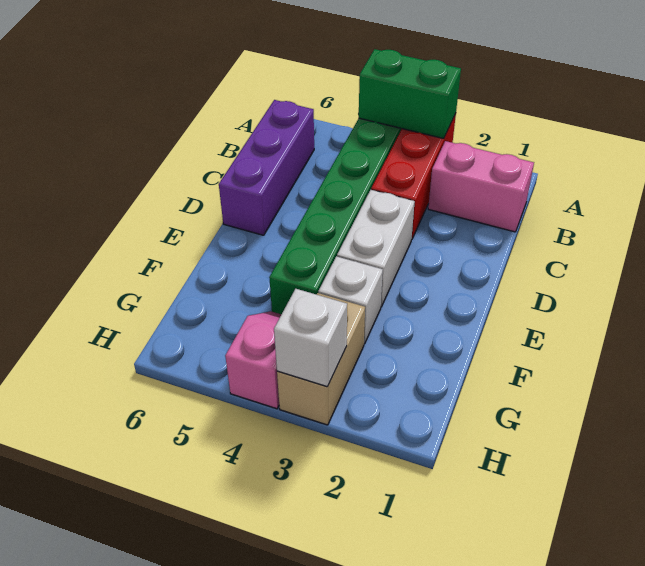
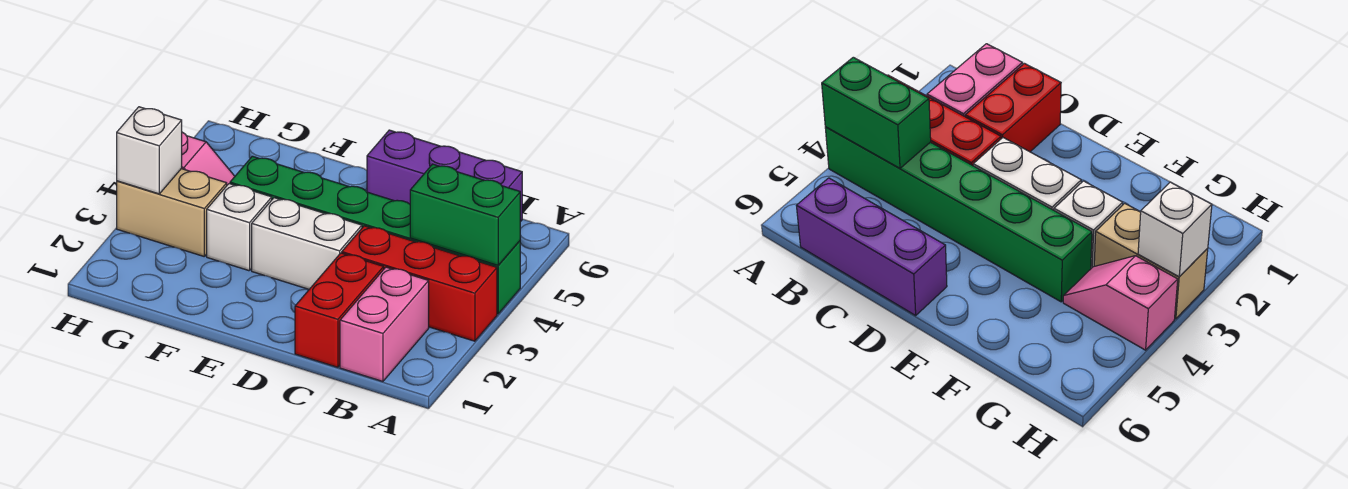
green brick A3:A4 level 2 -> green brick A4:B4 level 2
none -> red brick C1:C2 level 1

